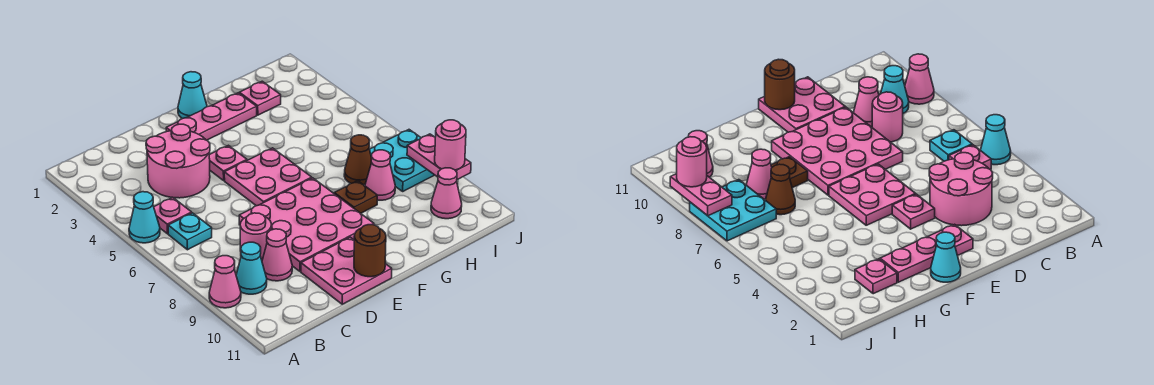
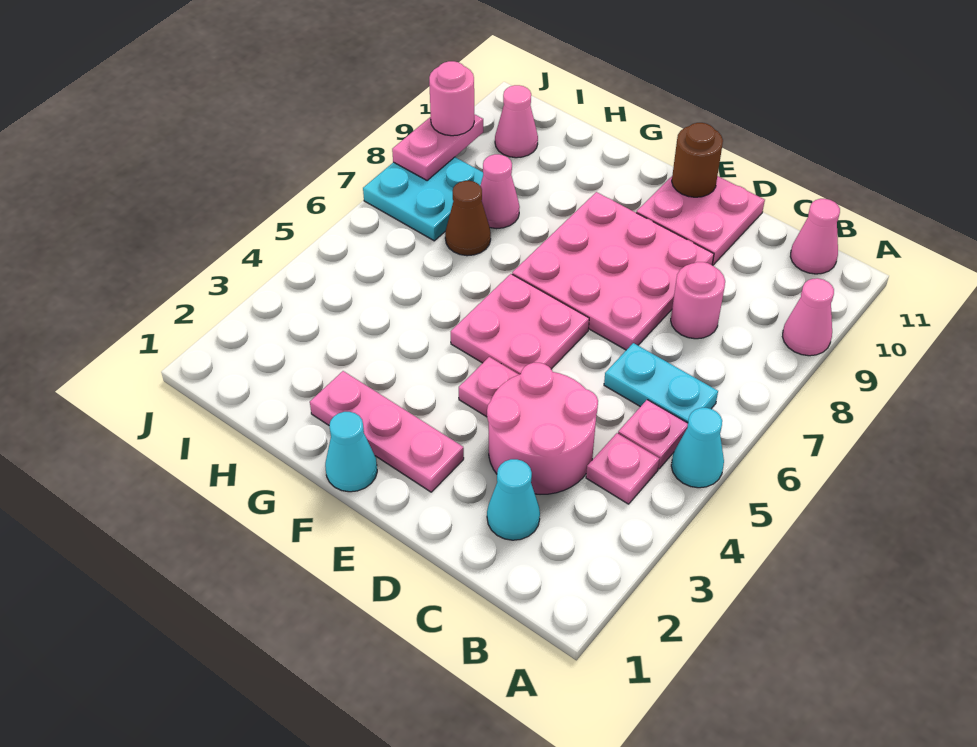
cyan plate B6 level 1 -> cyan plate B6:C6 level 1
cyan cone B9 level 1 -> cyan cone C2 level 1
pink cone C9 level 1 -> pink cone B11 level 1
brown plate G8 level 1 -> none
pink plate H2 level 1 -> pink plate B4 level 1

